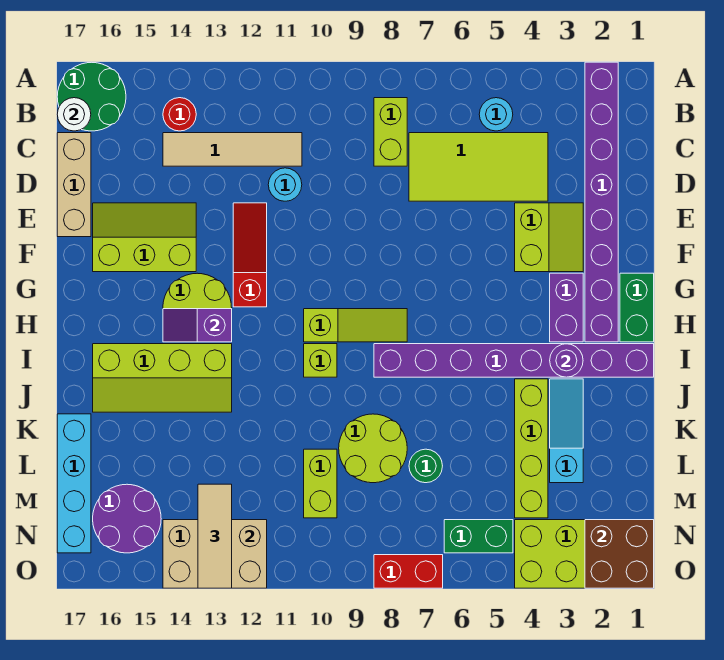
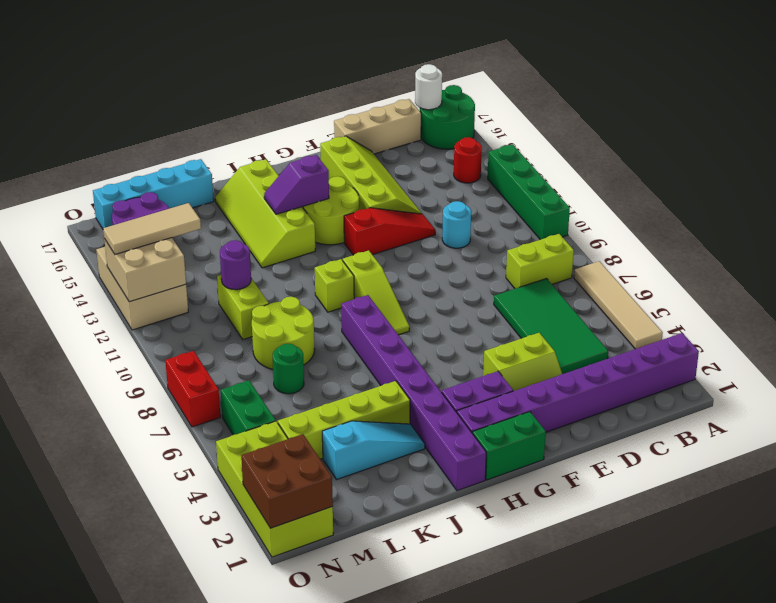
none -> green brick A10:A13 level 1
cyan round brick B5 level 1 -> none
lime tile C4:D7 level 1 -> green tile C4:D7 level 1
tan tile C11:C14 level 1 -> tan tile A4:A7 level 1
lime slope E14:F16 level 1 top F -> lime slope E13:F16 level 1 top F
purple slope H13:H14 level 2 top 13 -> purple slope H14:I14 level 2 top H
purple round brick I3 level 2 -> purple round brick L11 level 2
lime brick L10:M10 level 1 -> lime brick L10:L11 level 1

